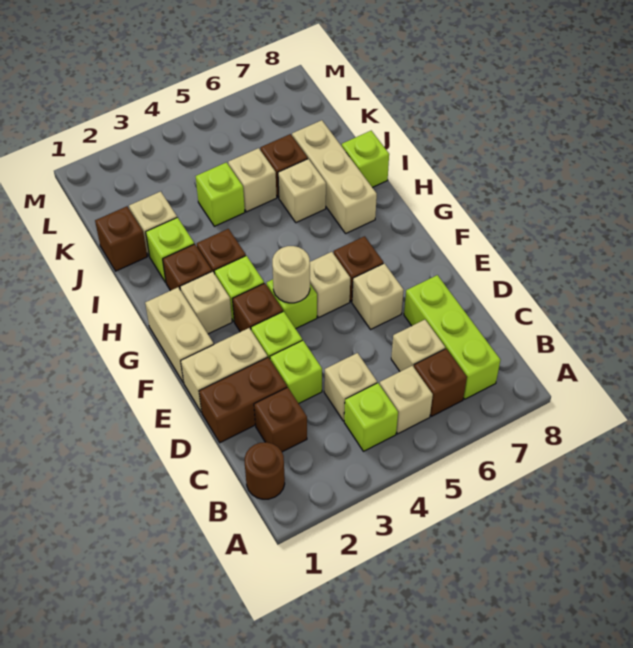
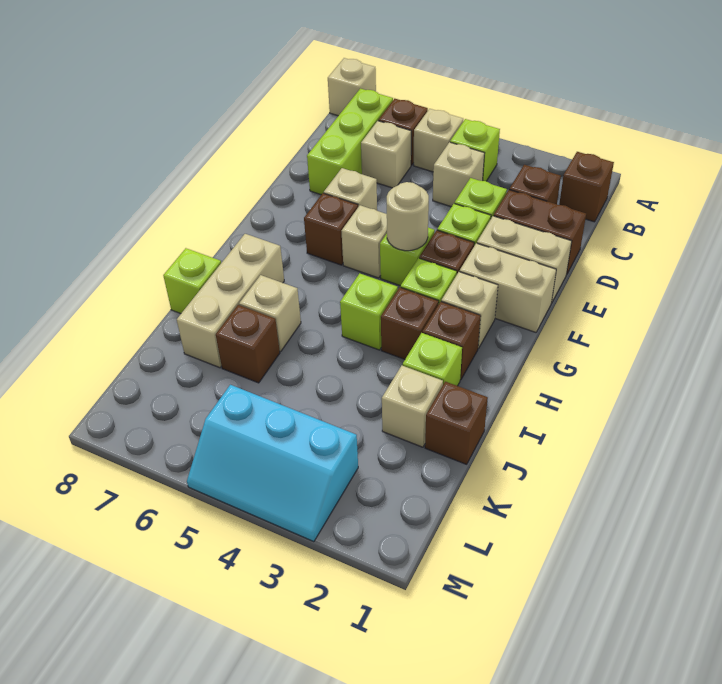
brown round brick B1 level 1 -> brown brick B1 level 1
tan brick F1:G1 level 1 -> tan brick F1:F2 level 1
lime brick J4 level 1 -> lime brick H4 level 1
tan brick J5 level 1 -> tan brick A8 level 1
none -> cyan slope L3:M5 level 1 top L

